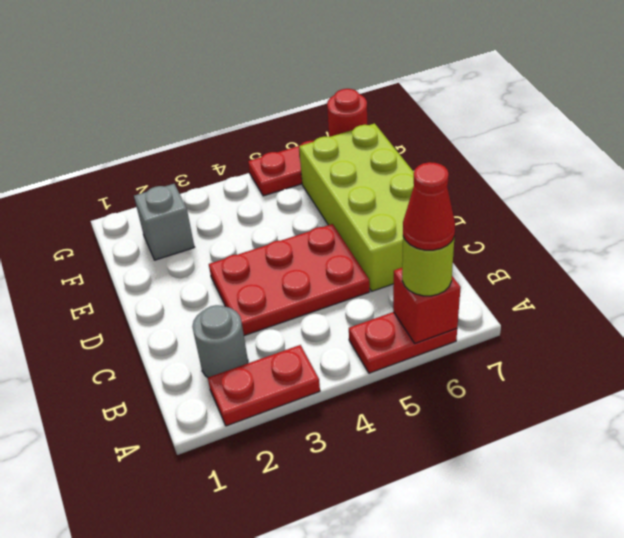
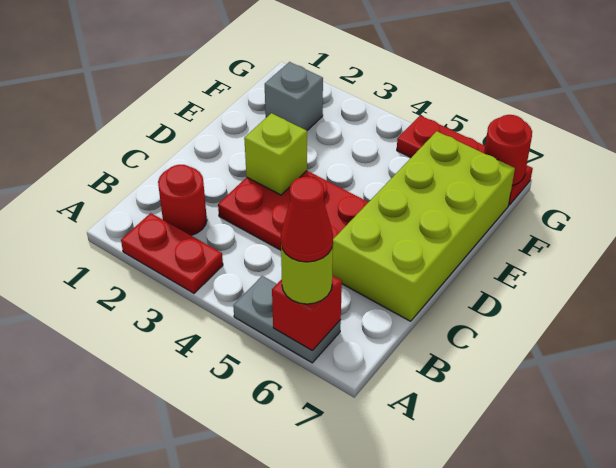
red plate A5:A6 level 1 -> grey plate A5:A6 level 1
grey round brick B2 level 1 -> red round brick B2 level 1
none -> lime brick D3 level 2

